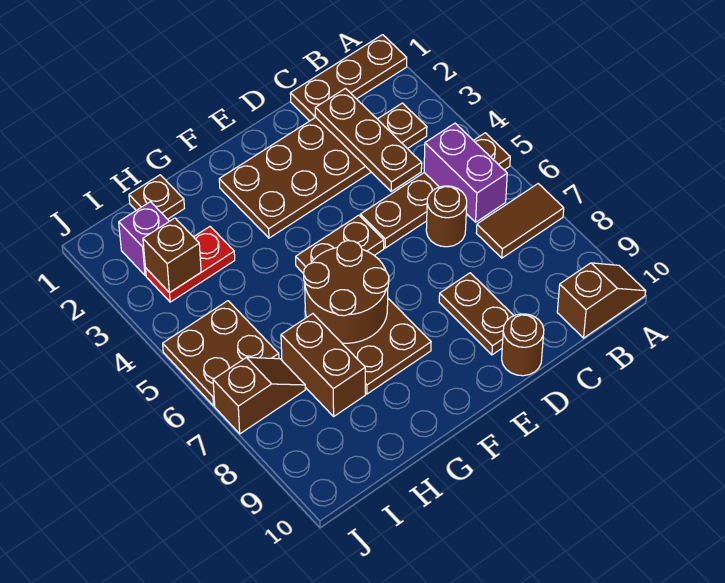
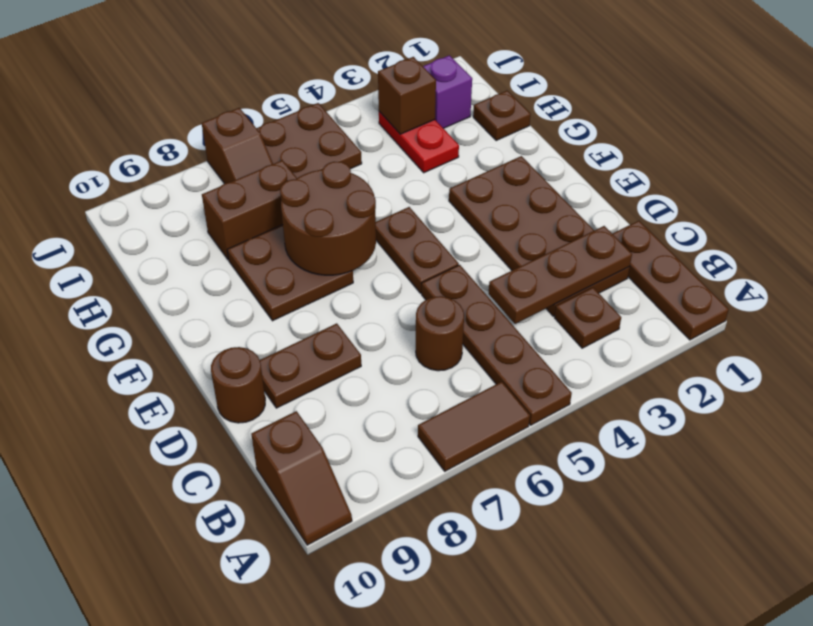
brown tile A7:B7 level 1 -> brown tile A6:A7 level 1
purple brick B5:B6 level 2 -> none

